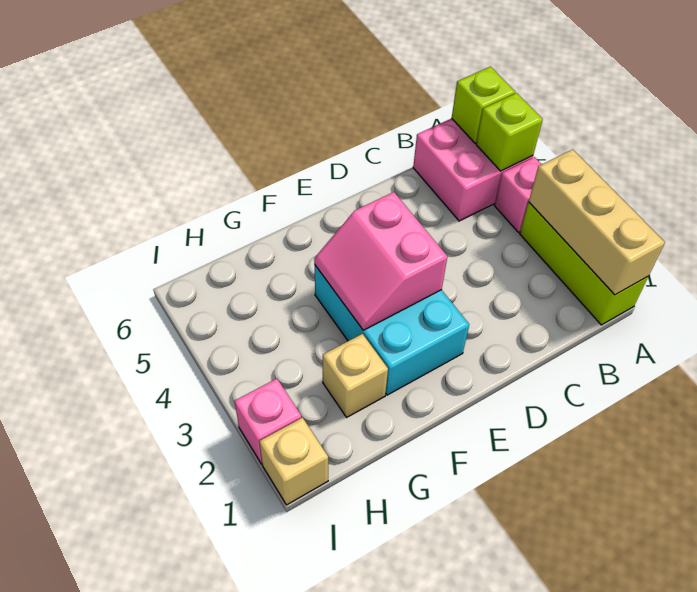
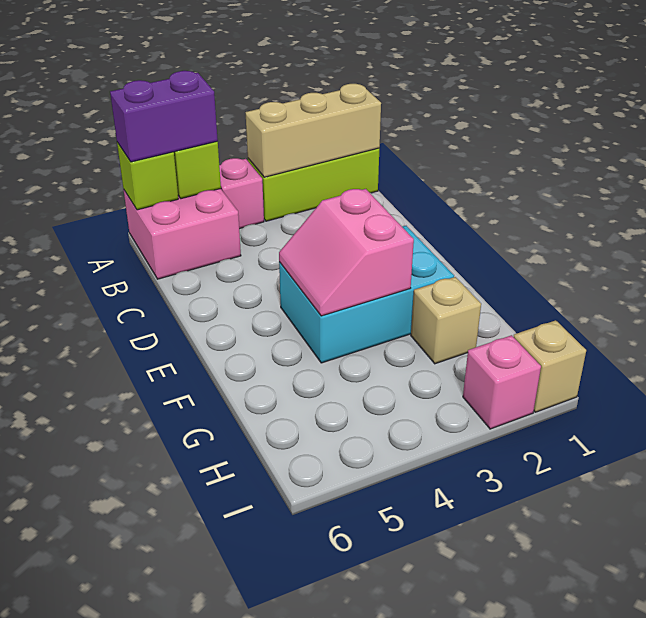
none -> purple brick A5:A6 level 3
pink slope E3:F4 level 2 top E -> pink slope E3:F4 level 2 top 3

